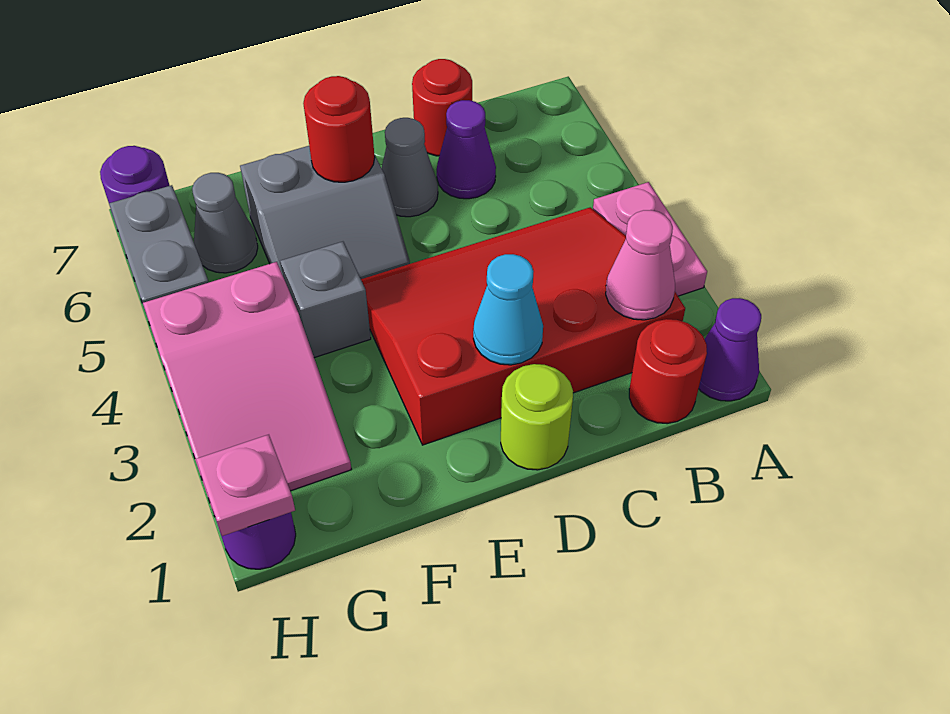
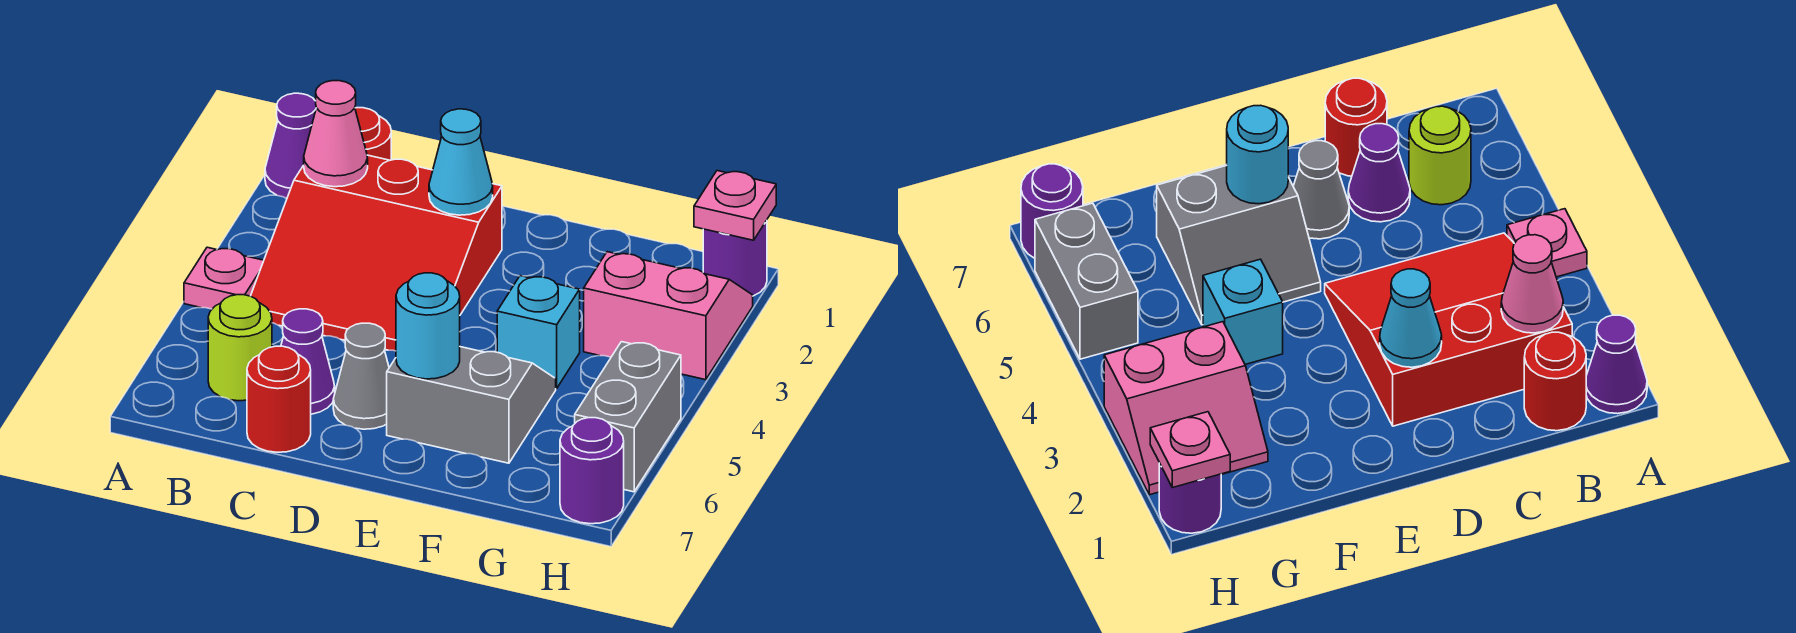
pink plate A3:A4 level 1 -> pink plate A4 level 1
red slope B2:E4 level 1 top 2 -> red slope B2:D4 level 1 top 2
lime round brick D1 level 1 -> lime round brick B6 level 1
red round brick E6 level 2 -> cyan round brick E6 level 2
grey brick F4 level 1 -> cyan brick F4 level 1
pink slope G2:H4 level 1 top 4 -> pink slope G2:H3 level 1 top 3
grey cone G6 level 1 -> none

